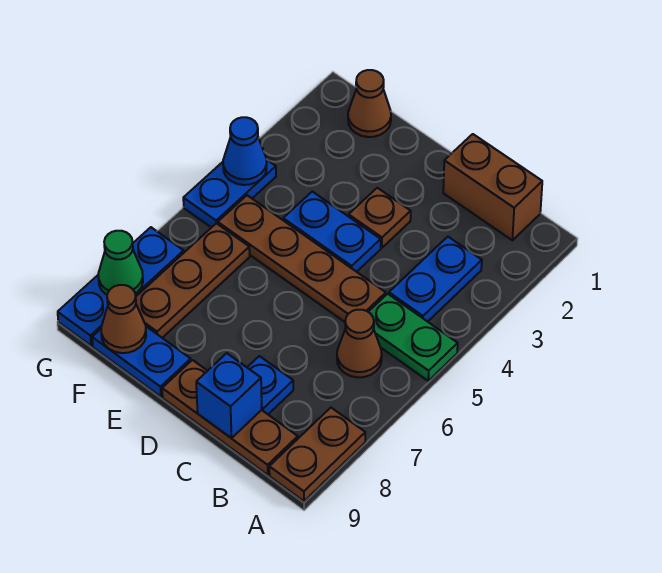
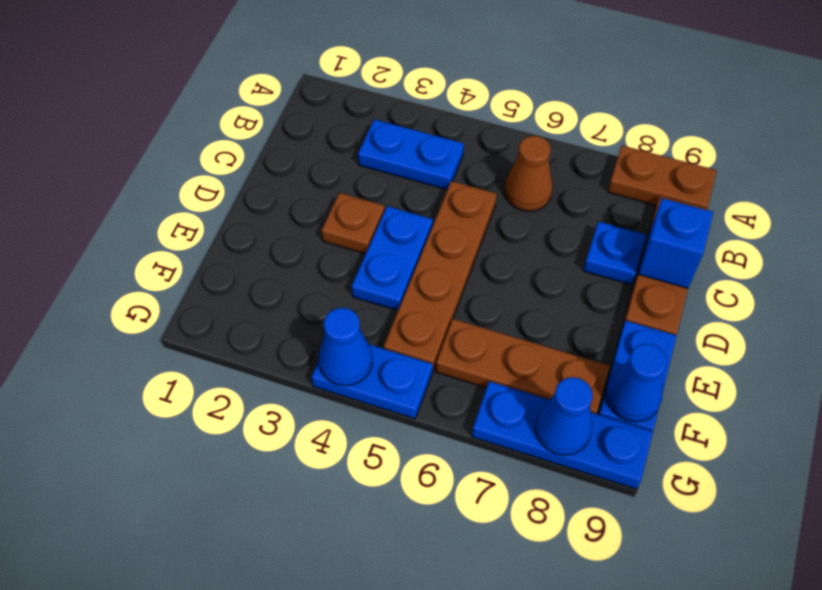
green plate A5:B5 level 1 -> none
brown brick B1:C1 level 1 -> none
brown cone F1 level 1 -> none
brown cone F9 level 2 -> blue cone F9 level 2
green cone G8 level 2 -> blue cone G8 level 2

